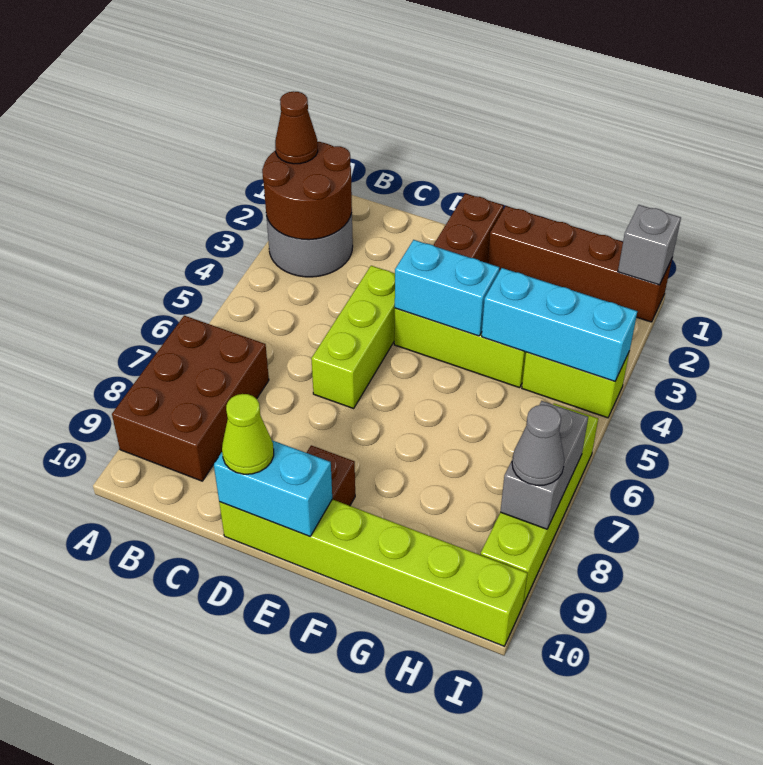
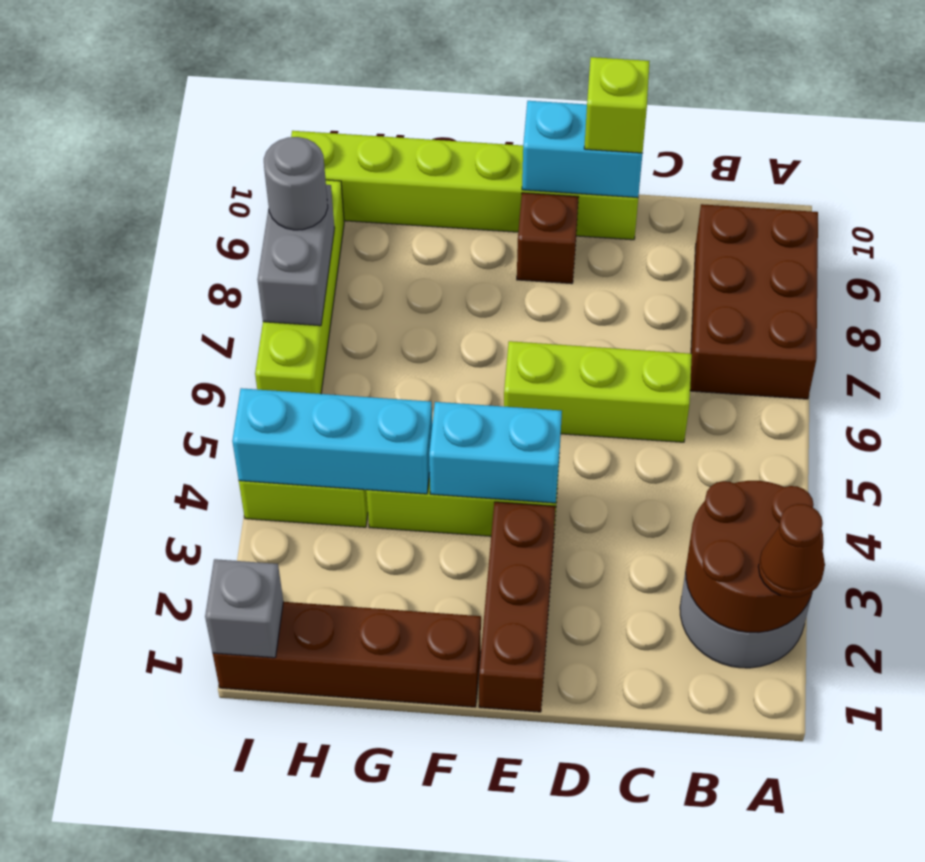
lime brick D4:D6 level 1 -> lime brick C6:E6 level 1
lime cone D10 level 3 -> lime brick D10 level 3
grey cone I8 level 3 -> grey round brick I8 level 3

